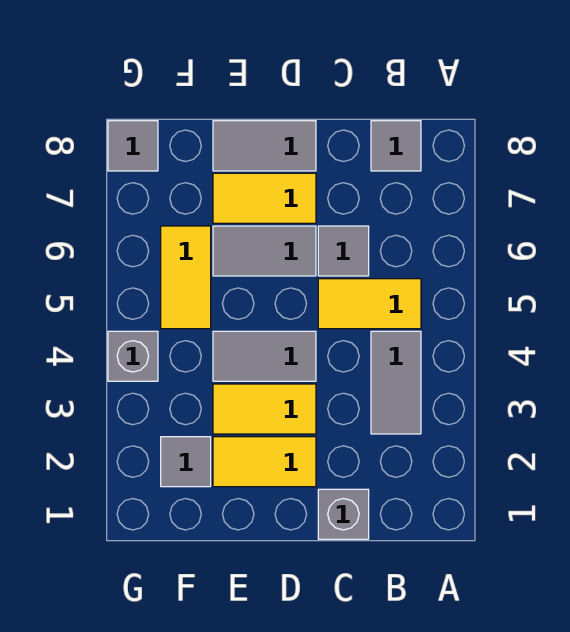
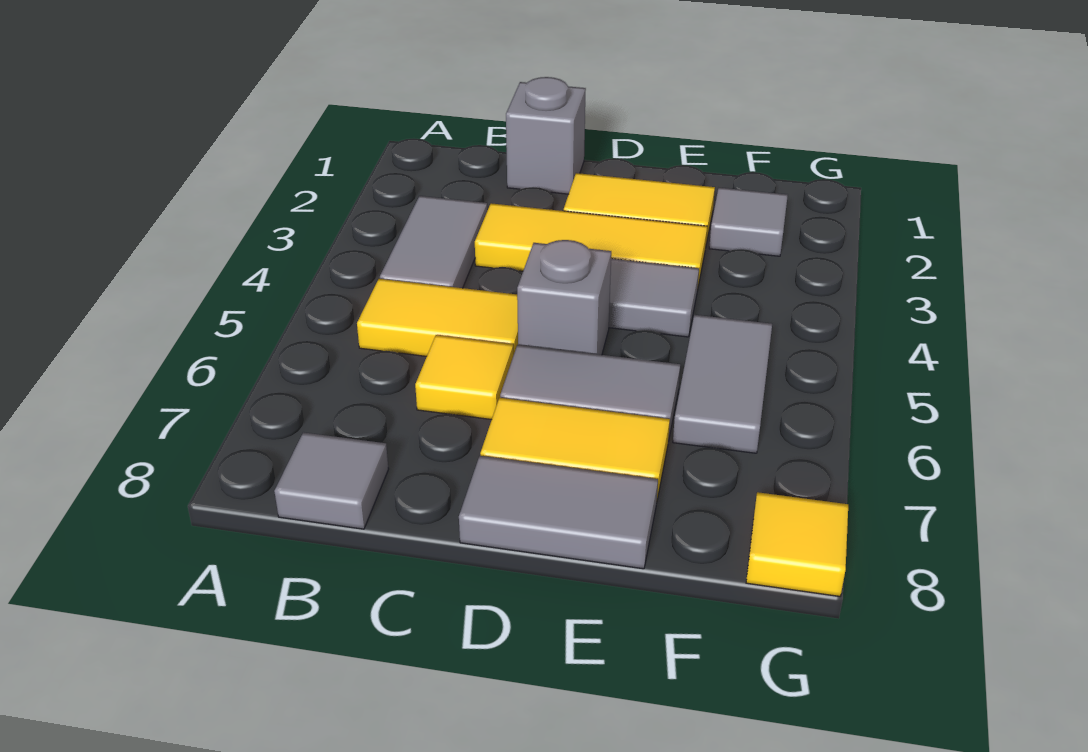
grey tile C6 level 1 -> yellow tile C6 level 1
yellow tile D3:E3 level 1 -> yellow tile C3:E3 level 1
yellow tile F5:F6 level 1 -> grey tile F5:F6 level 1
grey brick G4 level 1 -> grey brick D5 level 1
grey tile G8 level 1 -> yellow tile G8 level 1

